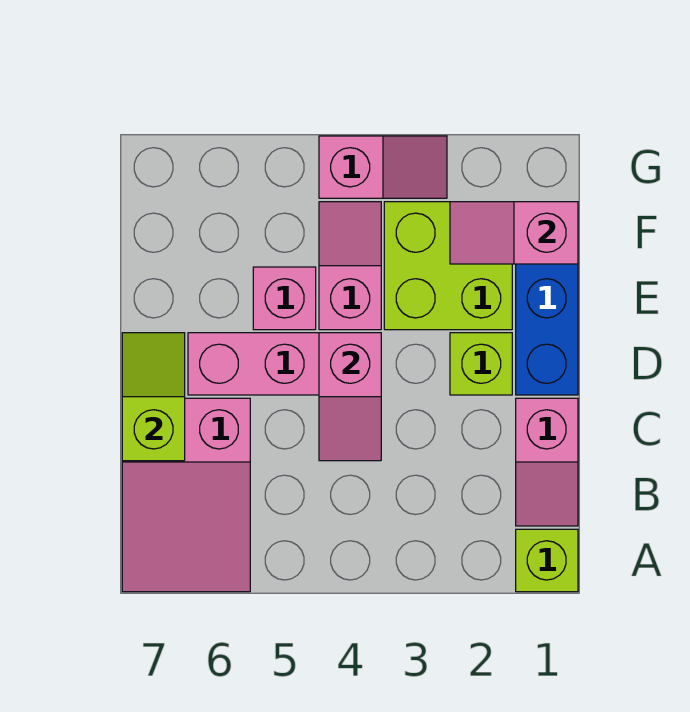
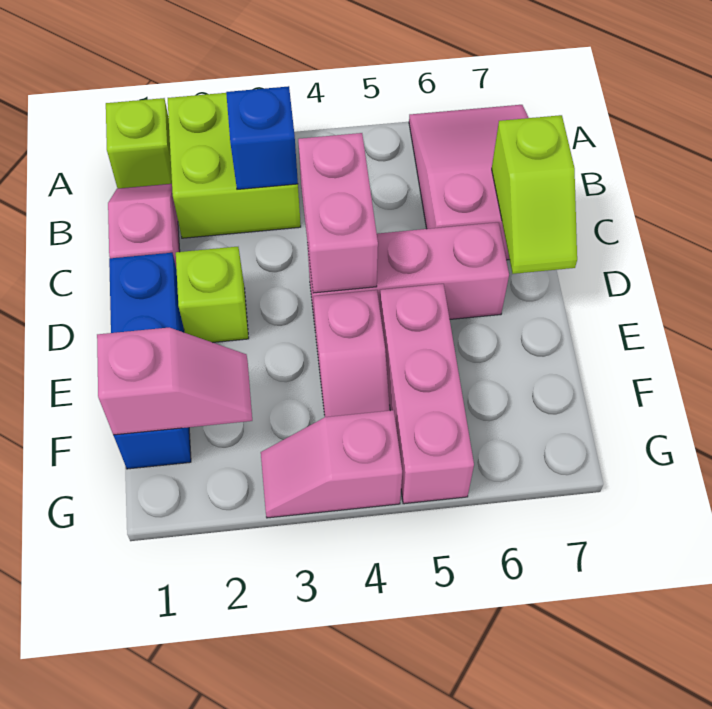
none -> blue brick B3 level 2
pink slope C4:D4 level 2 top D -> pink brick C4:D4 level 2
lime brick E2:F3 level 1 -> lime brick A2:B3 level 1
pink brick E5 level 1 -> pink brick E5:G5 level 1

